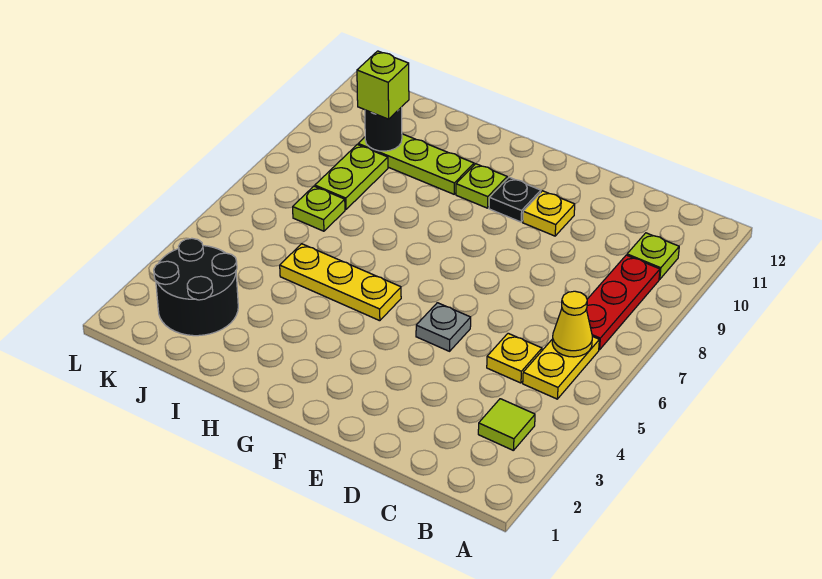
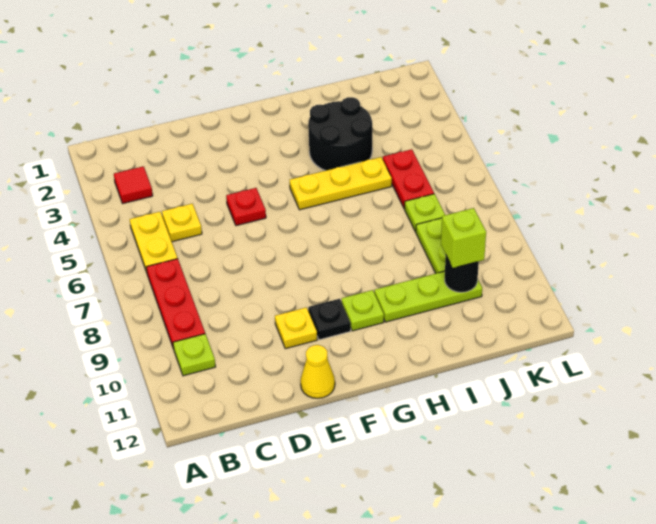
lime tile B3 level 1 -> red tile B3 level 1
yellow cone B6 level 2 -> yellow cone E12 level 1
grey plate E5 level 1 -> red plate E5 level 1
black round brick J2:K3 level 1 -> black round brick H3:I4 level 1
none -> red plate J5:J6 level 1

